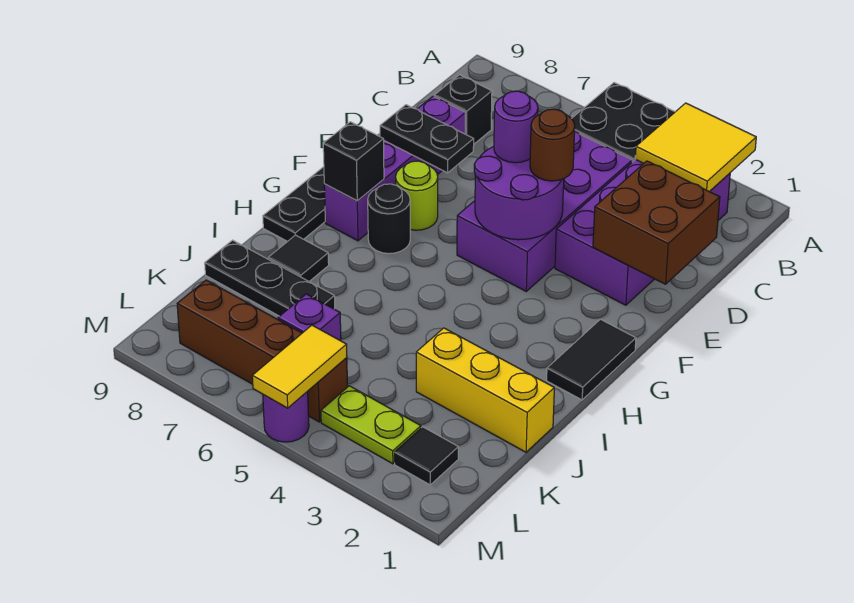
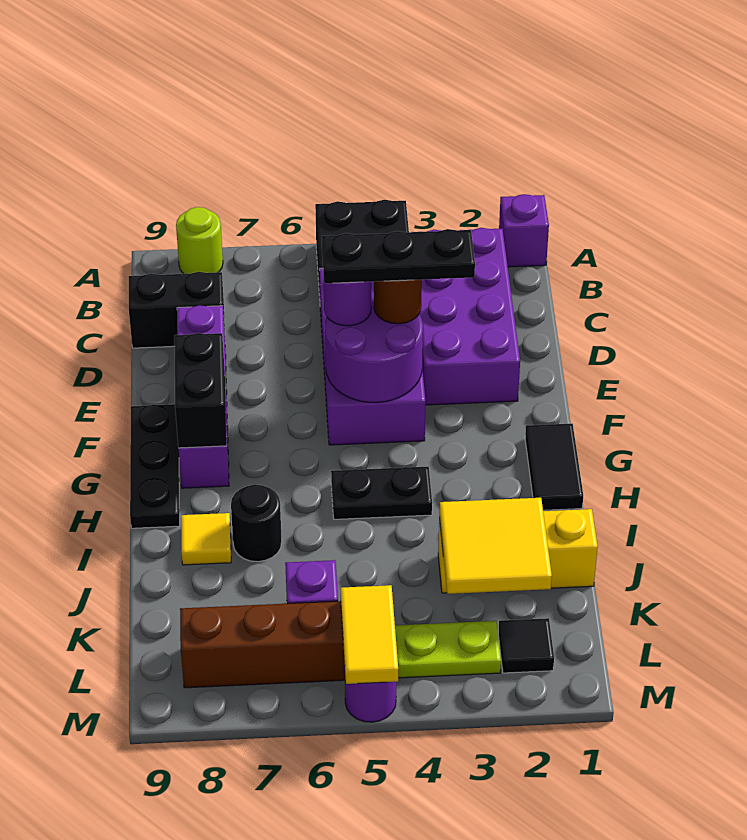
none -> purple brick A1 level 1
yellow tile A2:B3 level 2 -> yellow tile J2:K3 level 2
black brick C8 level 1 -> black brick C8:C9 level 1
brown brick D1:E2 level 2 -> none
black plate E7:E8 level 2 -> black plate H4:H5 level 1
lime round brick F7 level 1 -> lime round brick A8 level 1
black round brick G7 level 1 -> black round brick I7 level 1
black brick G8 level 2 -> black brick F8:G8 level 2
black tile I8 level 1 -> yellow tile I8 level 1
black plate J7:J9 level 1 -> black plate E3:E5 level 4

